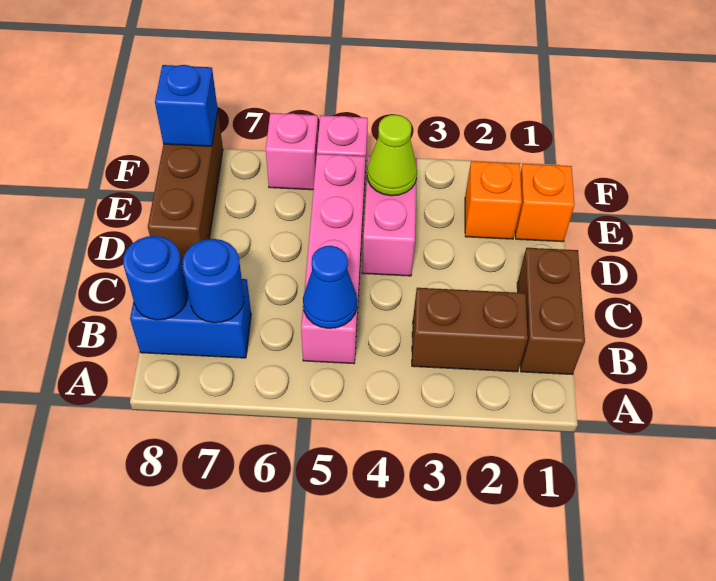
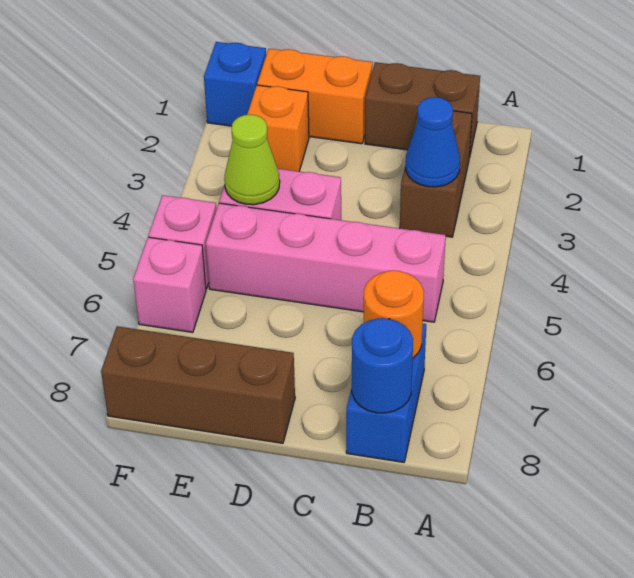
blue cone B5 level 2 -> blue cone B3 level 2
blue round brick B7 level 2 -> orange round brick B7 level 2
orange brick E1 level 1 -> orange brick D1:E1 level 1
blue brick F8 level 2 -> blue brick F1 level 1

